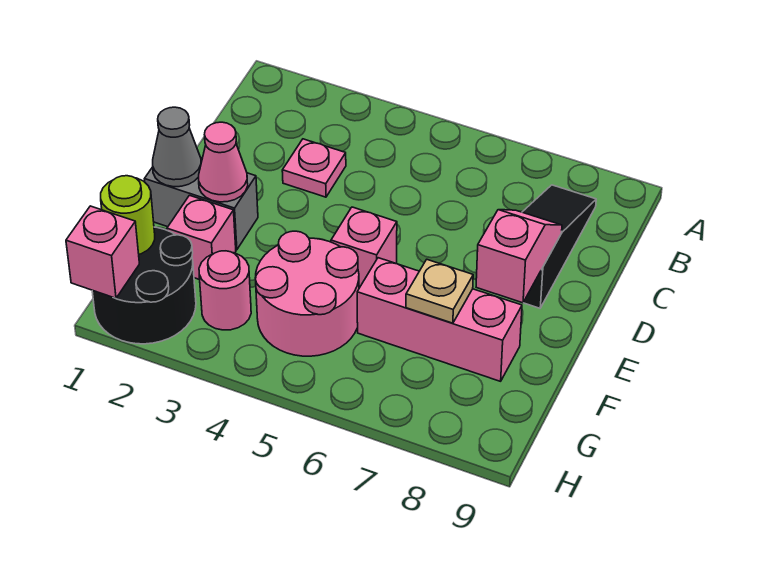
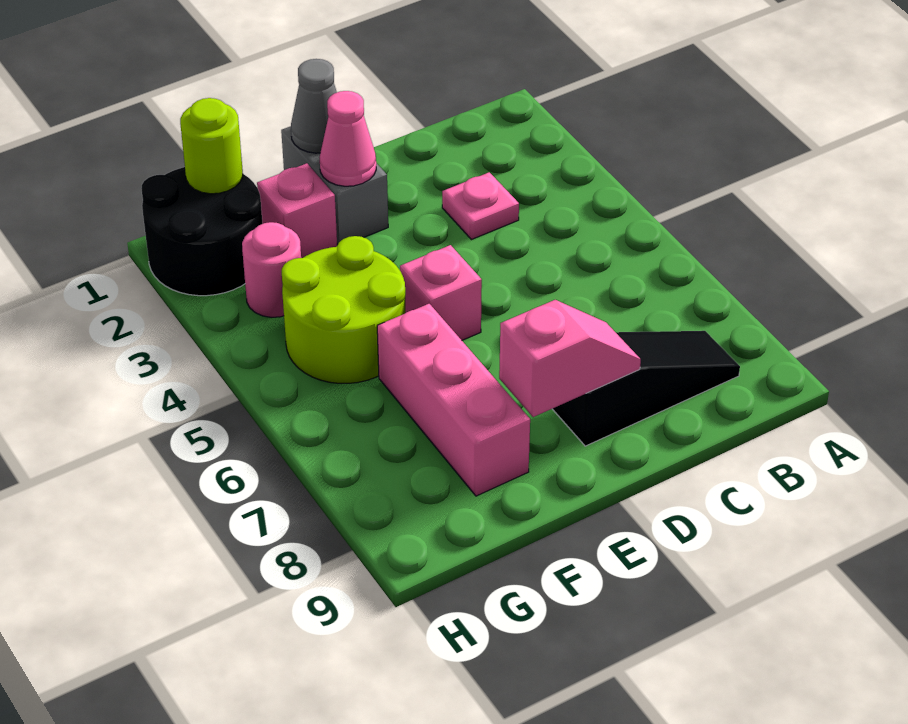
pink round brick F4:G5 level 1 -> lime round brick F4:G5 level 1
tan plate F7 level 2 -> none
pink brick H1 level 2 -> none

